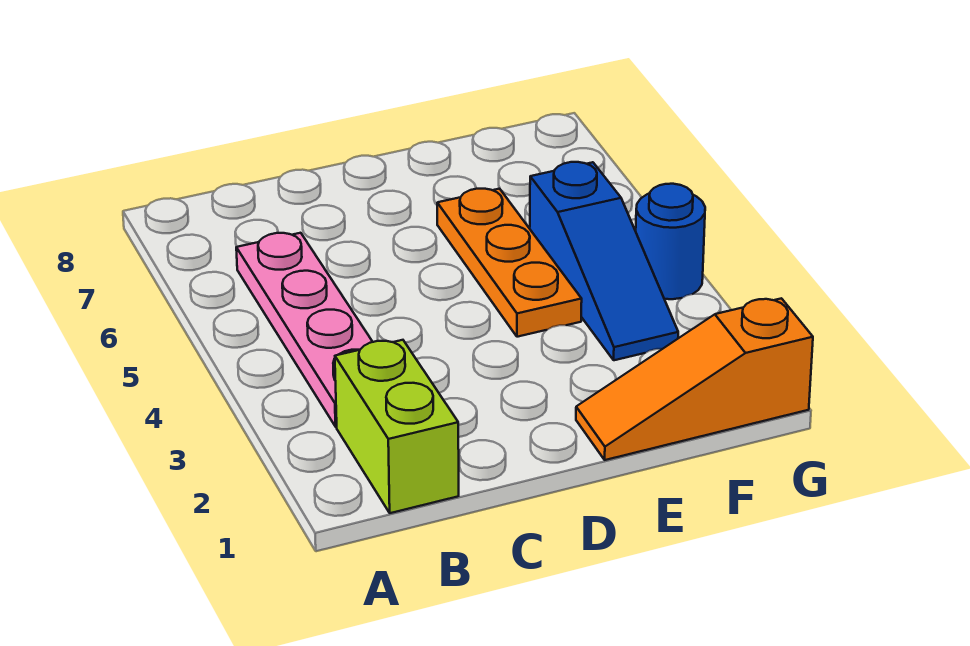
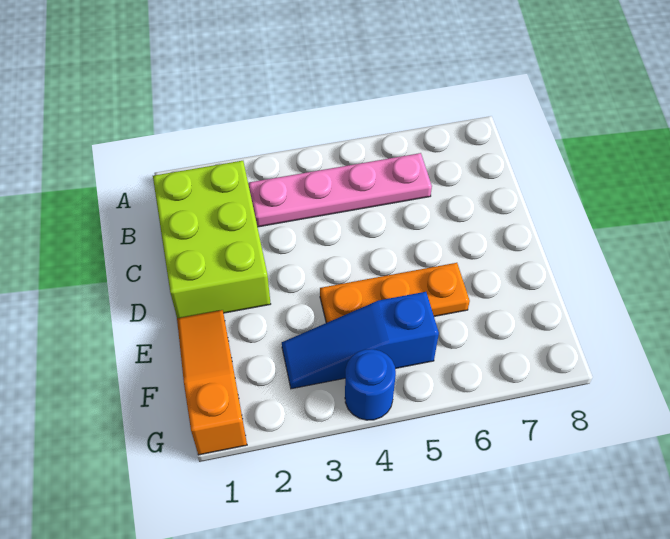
lime brick B1:B2 level 1 -> lime brick B1:D2 level 1

